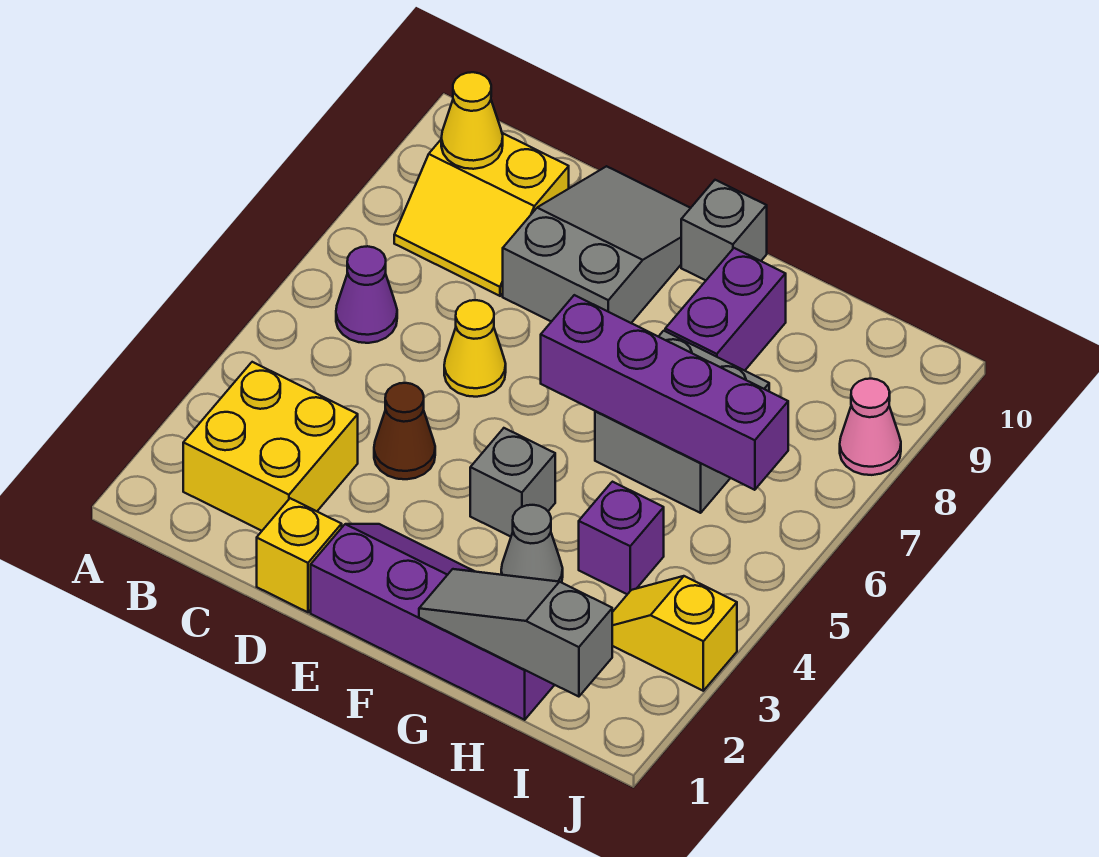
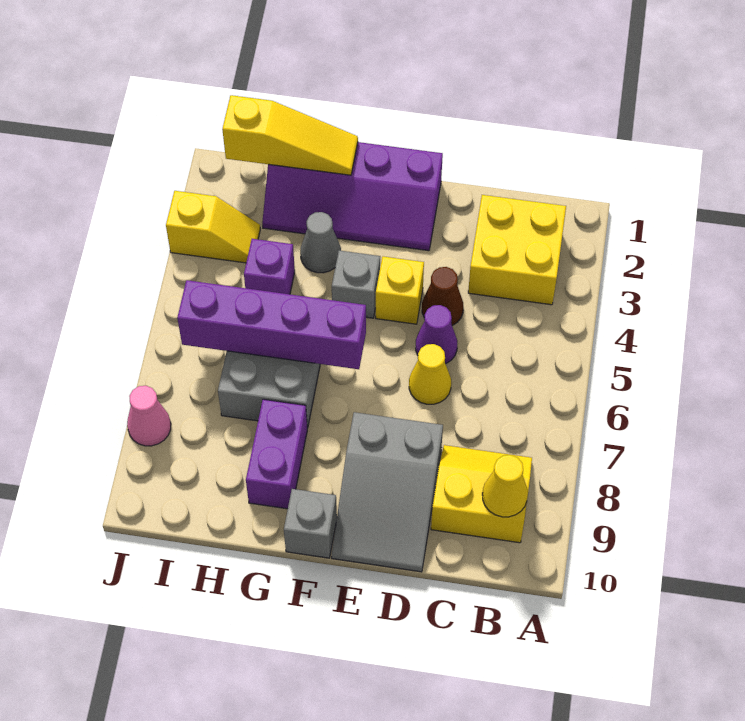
purple cone B6 level 1 -> purple cone D5 level 1
yellow brick D1 level 1 -> yellow brick E4 level 1
grey slope G1:I1 level 2 top I -> yellow slope G1:I1 level 2 top I

